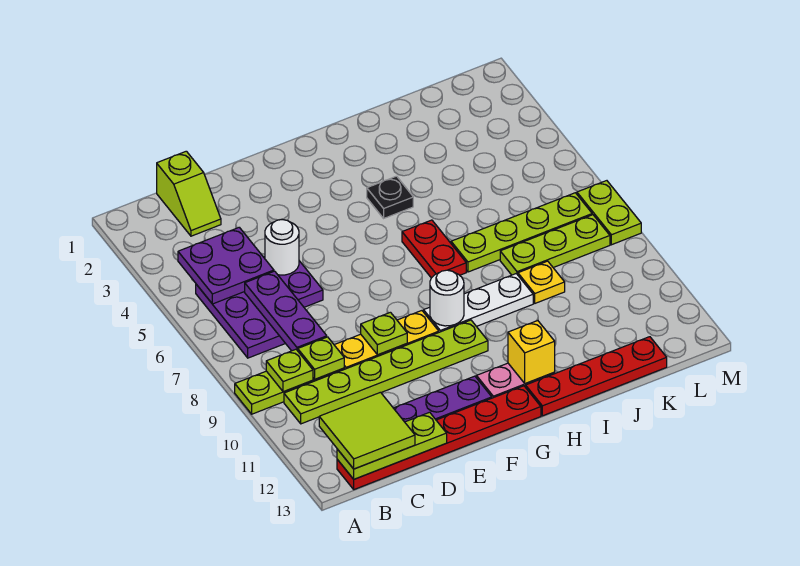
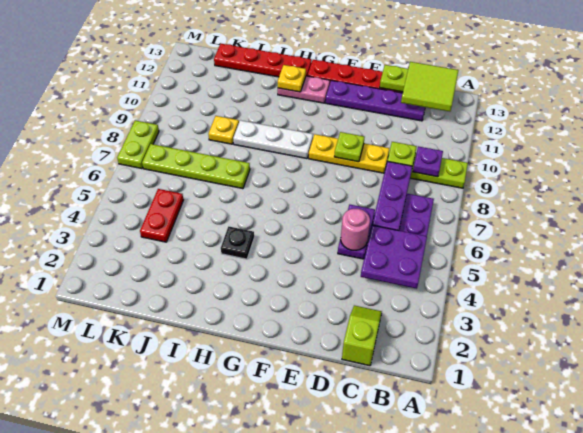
lime plate B9 level 2 -> purple plate B9 level 2
lime plate B10:G10 level 1 -> none
white round brick D5 level 2 -> pink round brick D5 level 2
white round brick G9 level 2 -> none
red plate H6:H7 level 1 -> red plate K4:K5 level 1
yellow brick H12 level 2 -> yellow plate H12 level 2
lime plate J8:L8 level 1 -> none

